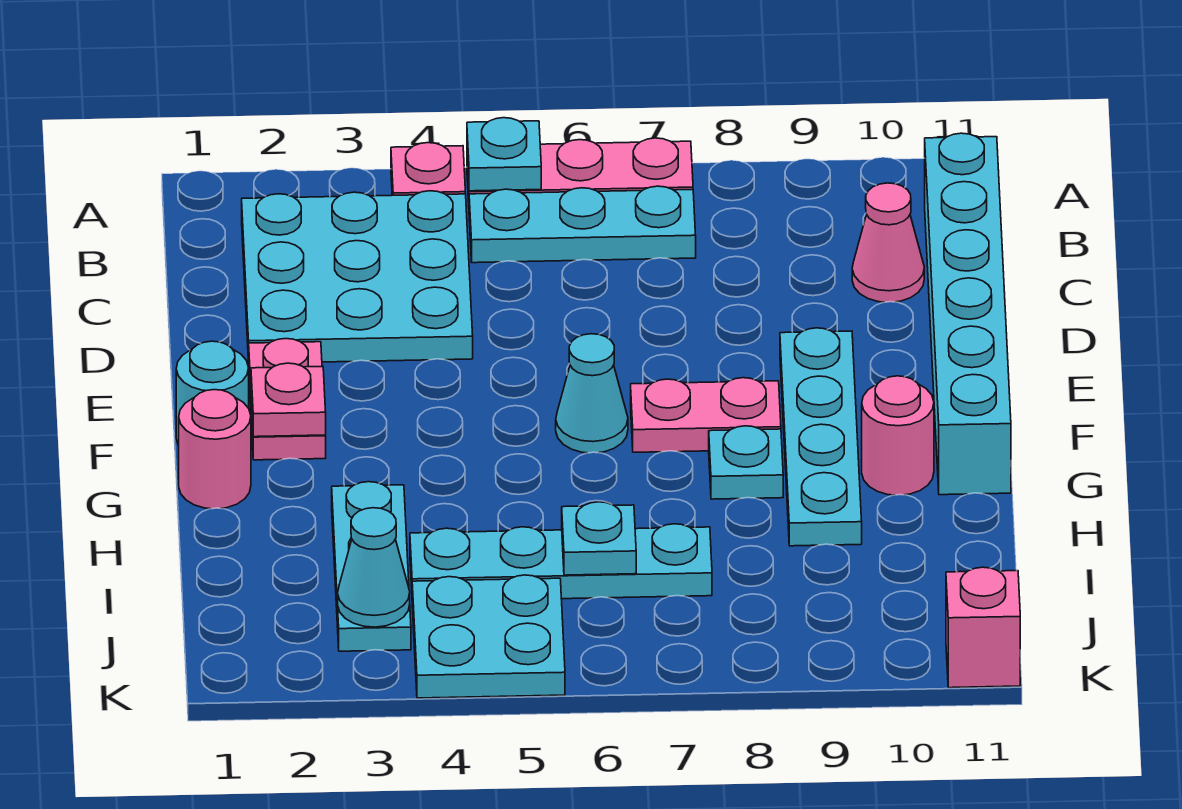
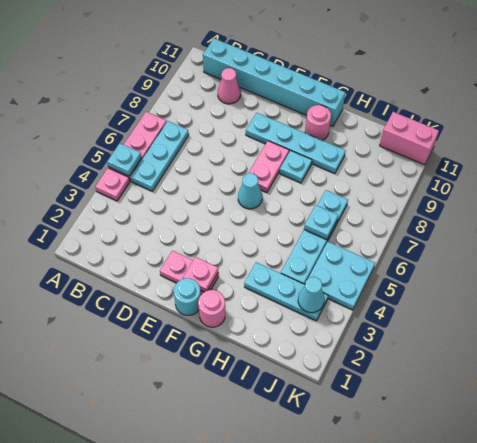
cyan plate B2:D4 level 1 -> none
pink brick K11 level 1 -> pink brick J11:K11 level 1

